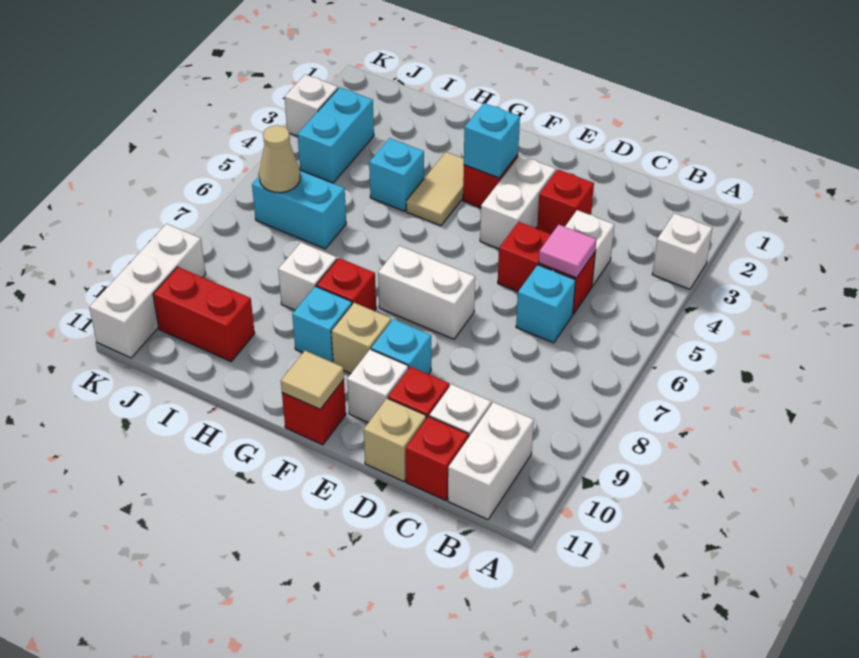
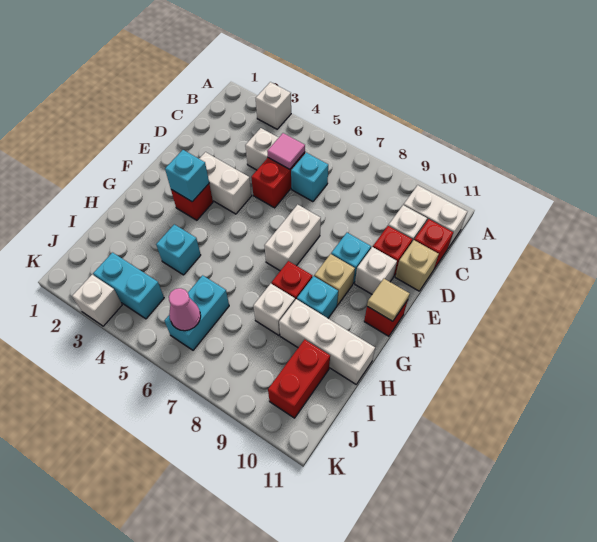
red brick D3 level 1 -> none
tan tile G3:G4 level 1 -> none
tan cone J6 level 2 -> pink cone J6 level 2
white brick K9:K11 level 1 -> white brick H9:H11 level 1

